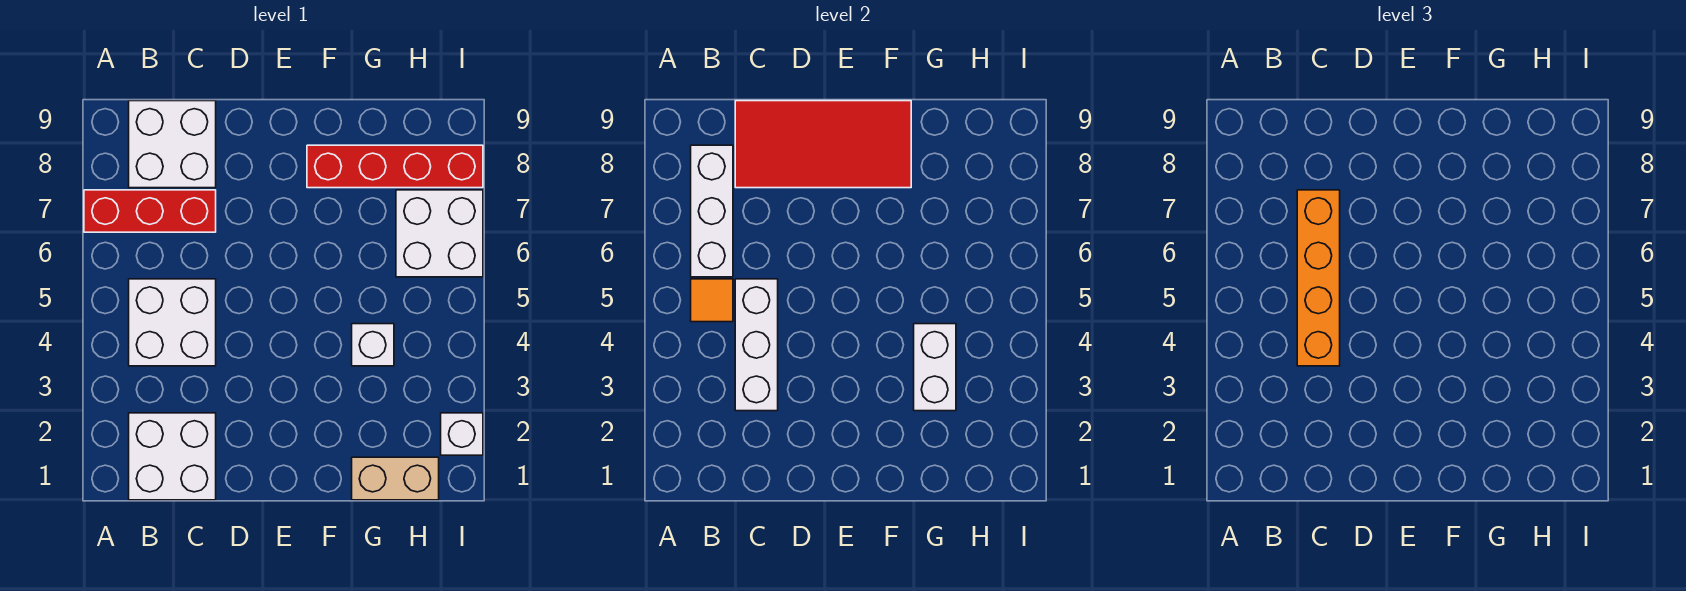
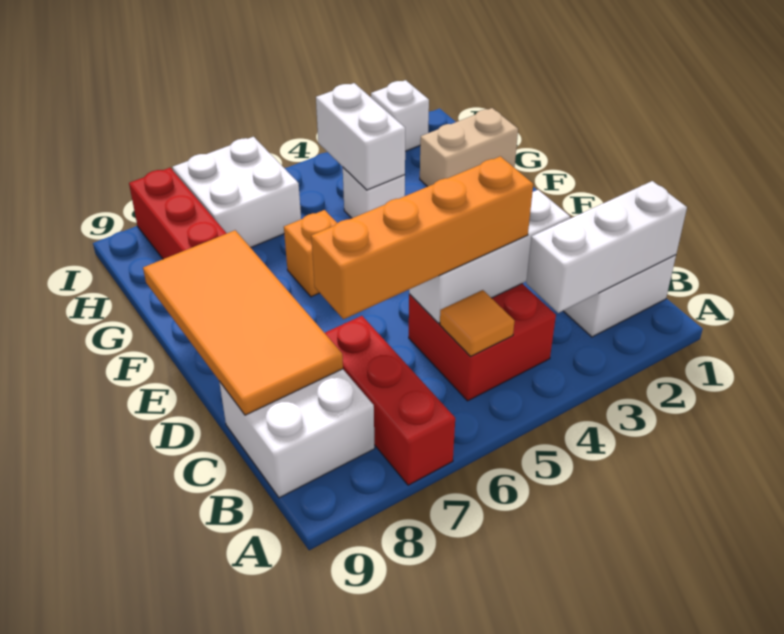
white brick B4:C5 level 1 -> red brick B4:C5 level 1
white brick B6:B8 level 2 -> white brick B1:B3 level 2
red tile C8:F9 level 2 -> orange tile C8:F9 level 2
none -> orange brick F6 level 1
tan brick G1:H1 level 1 -> tan brick G1:G2 level 1
white brick G3:G4 level 2 -> white brick G4:H4 level 2

